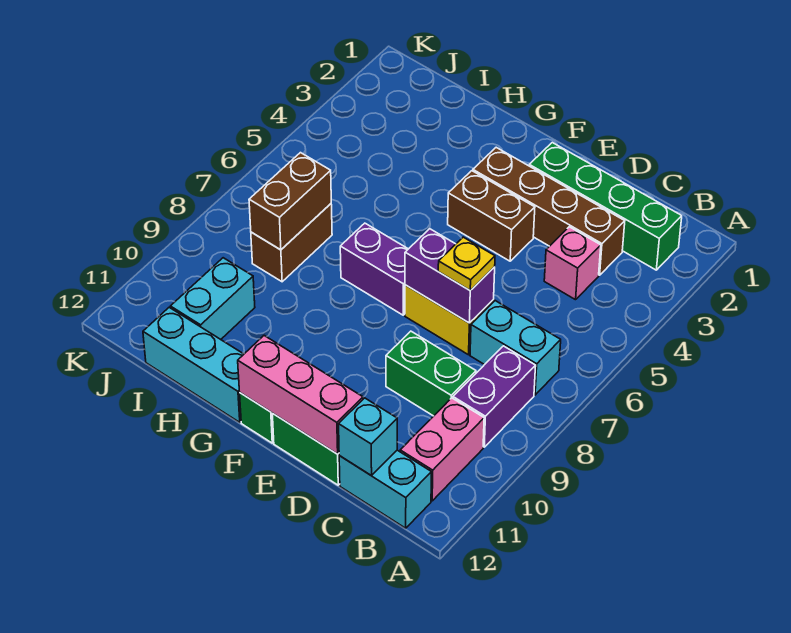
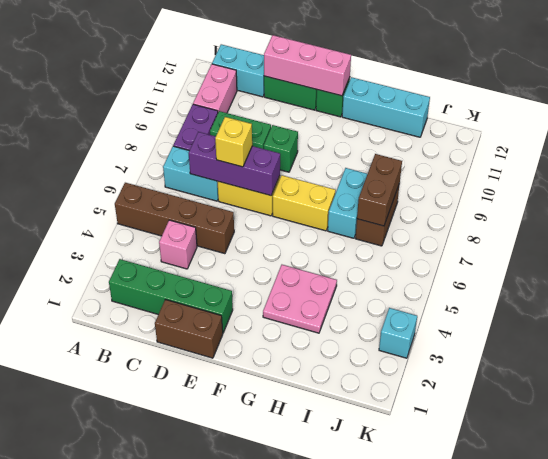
brown brick C3:F3 level 1 -> brown brick A5:D5 level 1
cyan brick C12 level 2 -> cyan brick K3 level 1
purple brick D7:E7 level 2 -> purple brick C7:E7 level 2
yellow plate D7 level 3 -> yellow brick D7 level 3
brown brick E4:F4 level 1 -> brown brick D1:E1 level 1
none -> green brick E9 level 1
purple brick F7:G7 level 1 -> yellow brick F7:G7 level 1
none -> pink plate G3:H4 level 1
cyan brick I10:I11 level 1 -> cyan brick H7:H8 level 1

